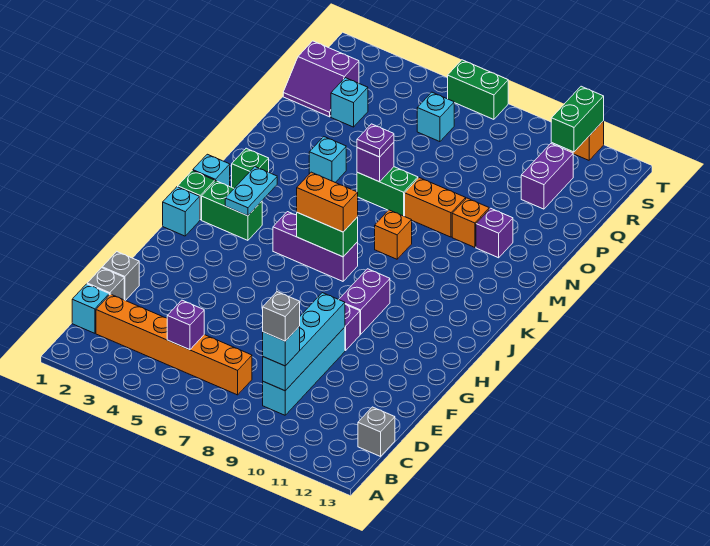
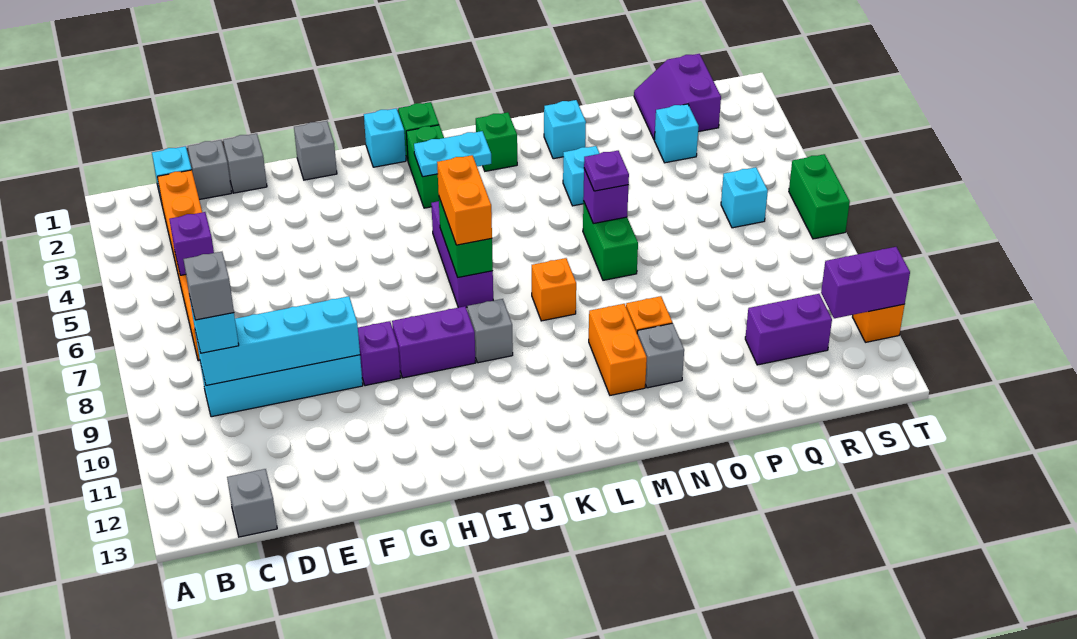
none -> grey brick G1 level 1
none -> grey brick J9 level 1
cyan brick K1 level 1 -> cyan brick N2 level 1
orange brick N8:N9 level 1 -> orange brick M10:M11 level 1
purple brick N11 level 1 -> grey brick N11 level 1
green brick S11:T11 level 2 -> purple brick S11:T11 level 2

